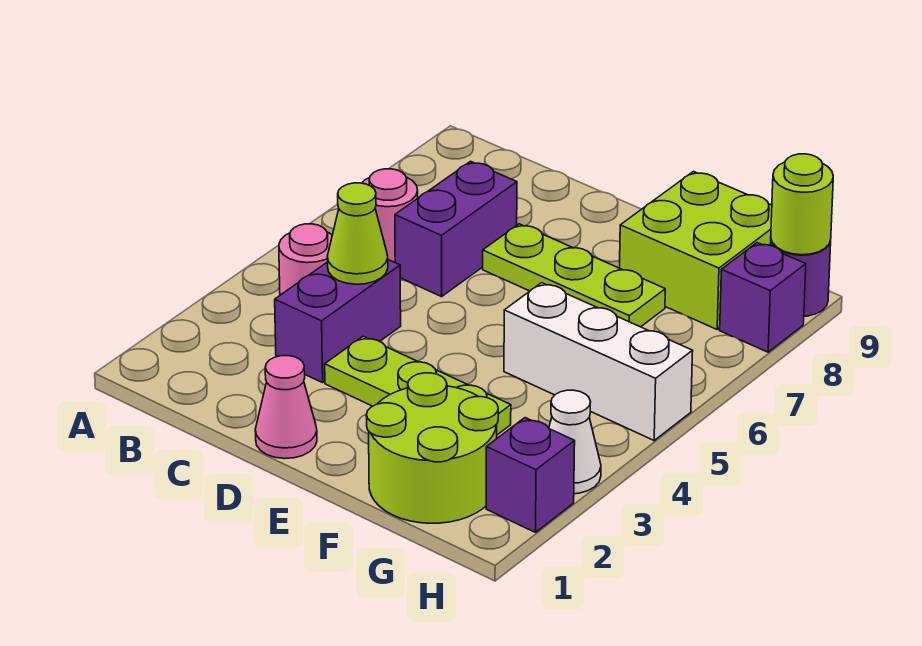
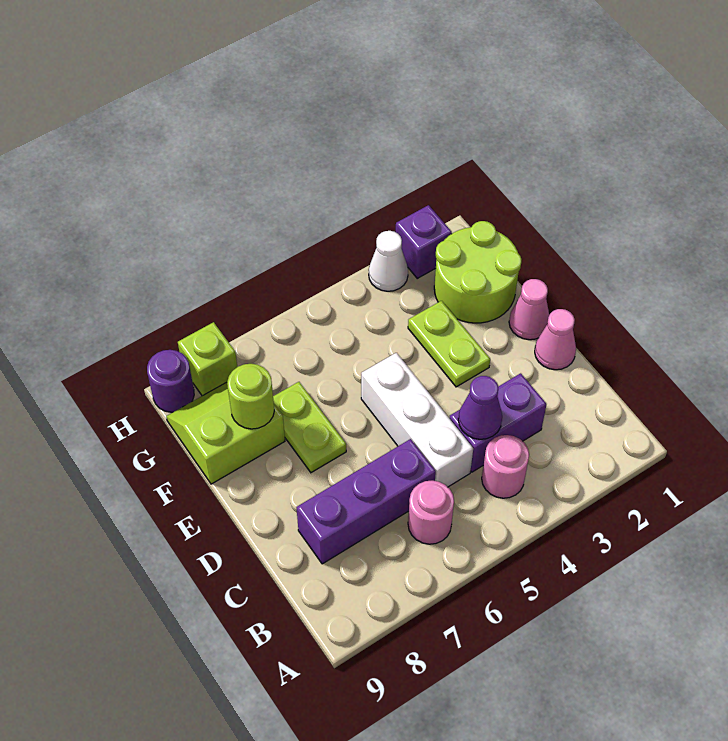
lime cone C4 level 2 -> purple cone C4 level 2
purple brick C6:C7 level 1 -> purple brick C6:C8 level 1
lime plate D3:F3 level 1 -> lime plate E3:F3 level 1
lime plate D7:F7 level 1 -> lime plate E7:F7 level 1
none -> pink cone E1 level 1
white brick F5:H5 level 1 -> white brick C5:E5 level 1
lime brick F8:G9 level 1 -> lime slope F8:G9 level 1 top F
purple brick H8 level 1 -> lime brick H8 level 1
lime round brick H9 level 2 -> lime round brick F8 level 2

